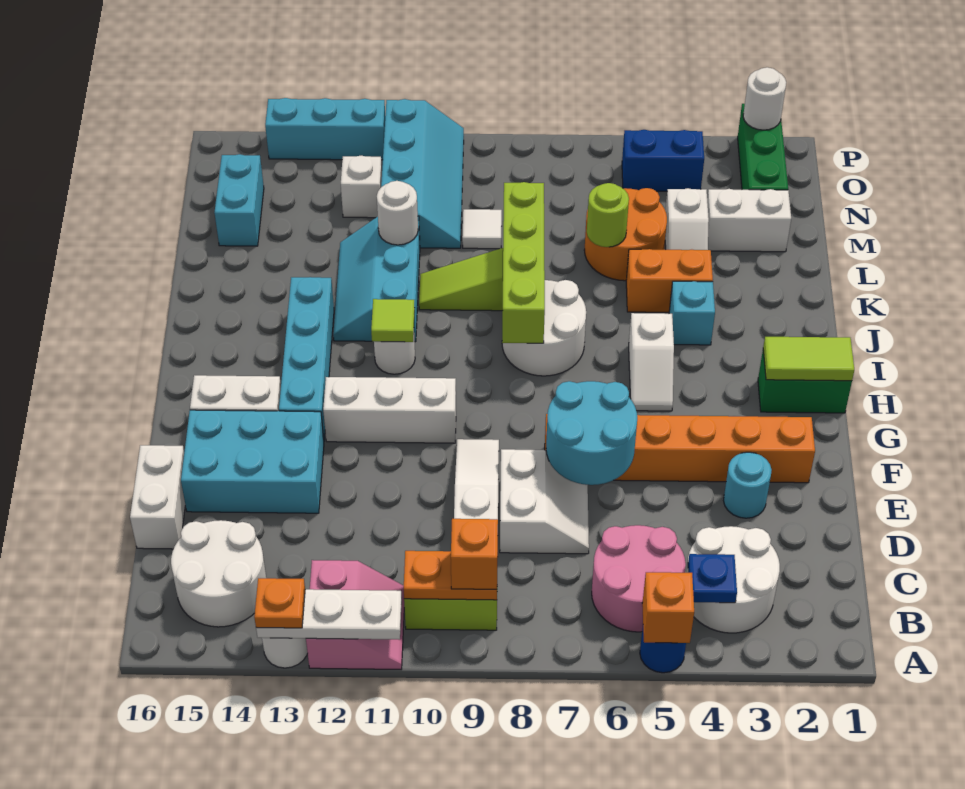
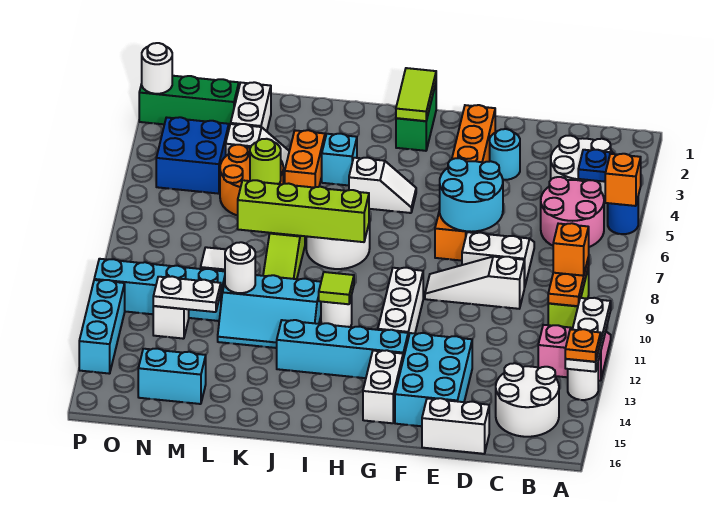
none -> white plate M12:N12 level 2
blue brick O4:O5 level 1 -> blue brick N4:O5 level 1

